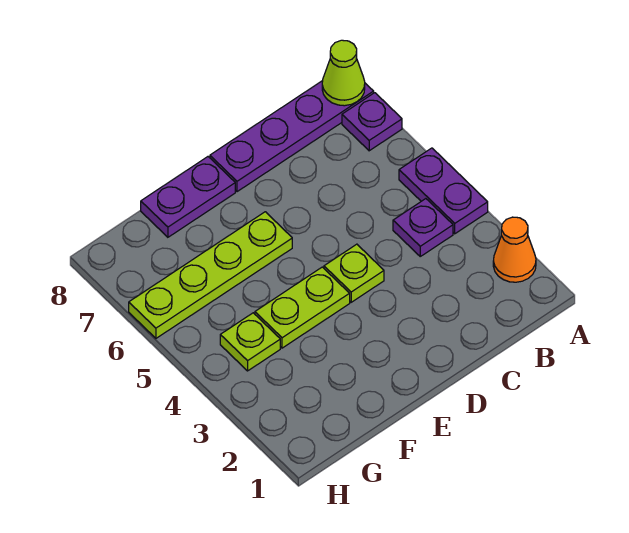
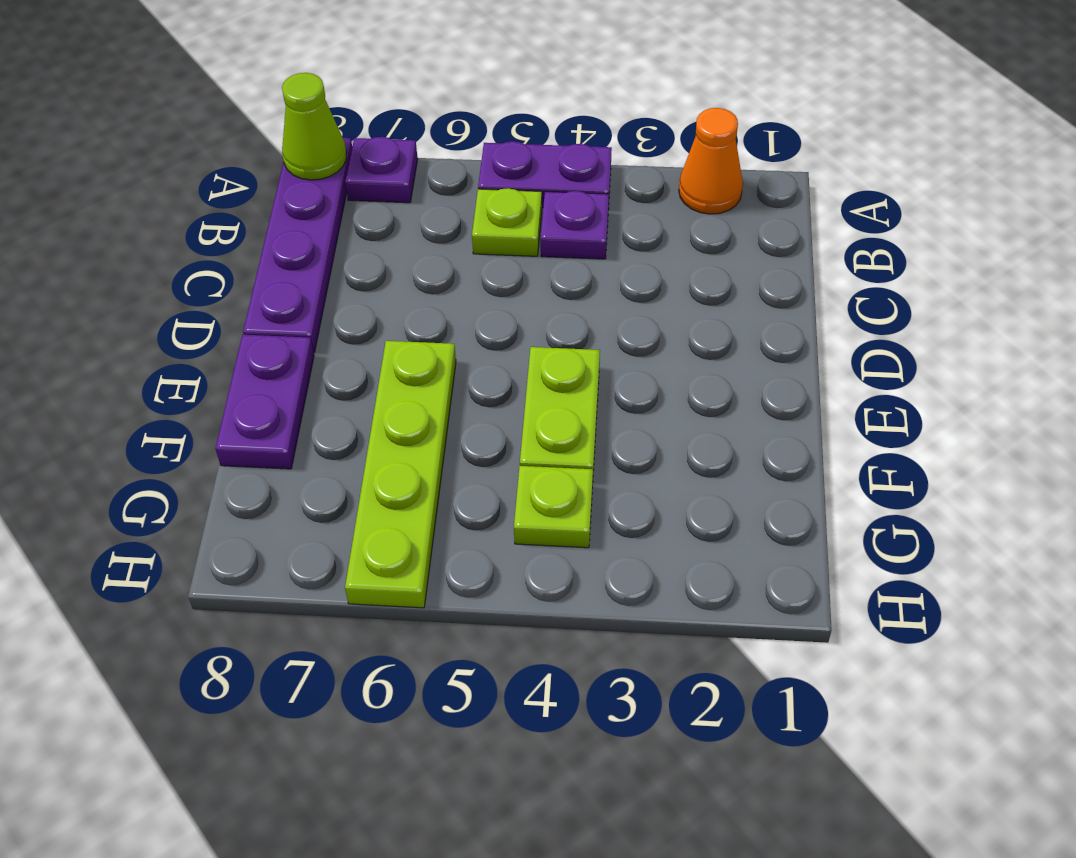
lime plate D4 level 1 -> lime plate B5 level 1

